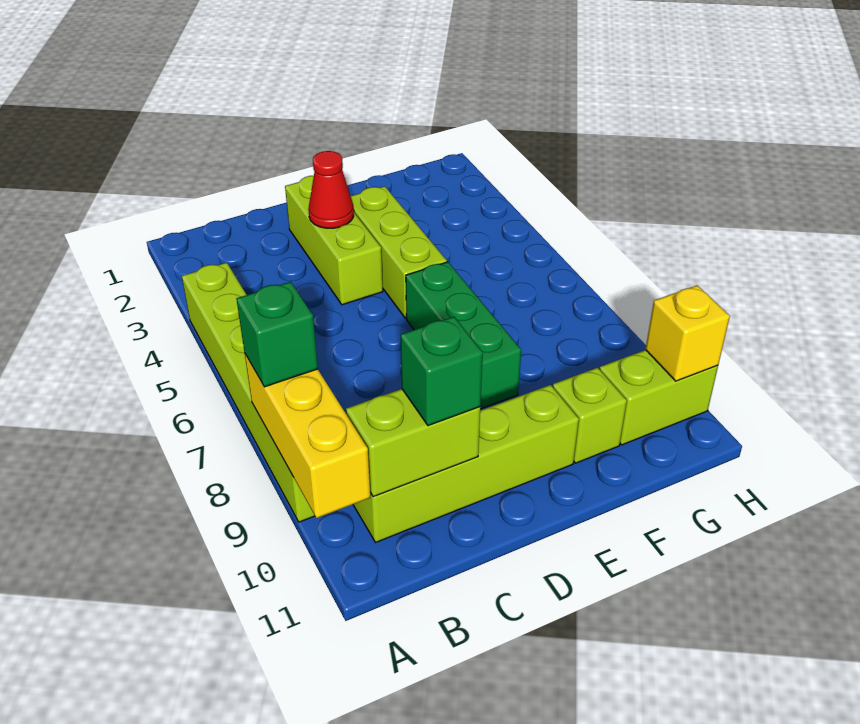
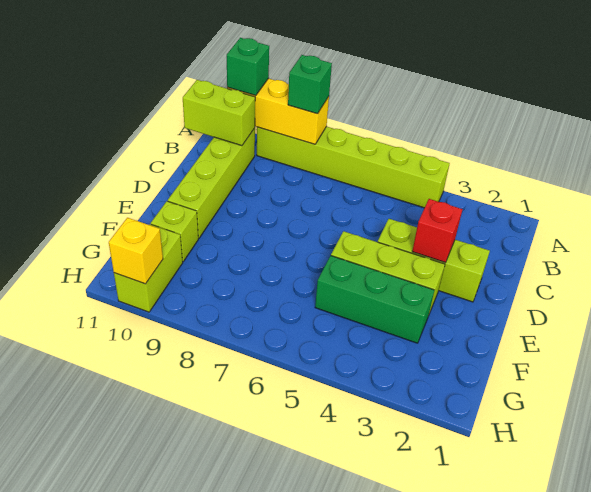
lime brick B10:C10 level 2 -> lime brick B10:B11 level 2
green brick C10 level 3 -> green brick A10 level 3
red cone D3 level 2 -> red brick D3 level 2
green brick E6:E8 level 1 -> green brick F3:F5 level 1

